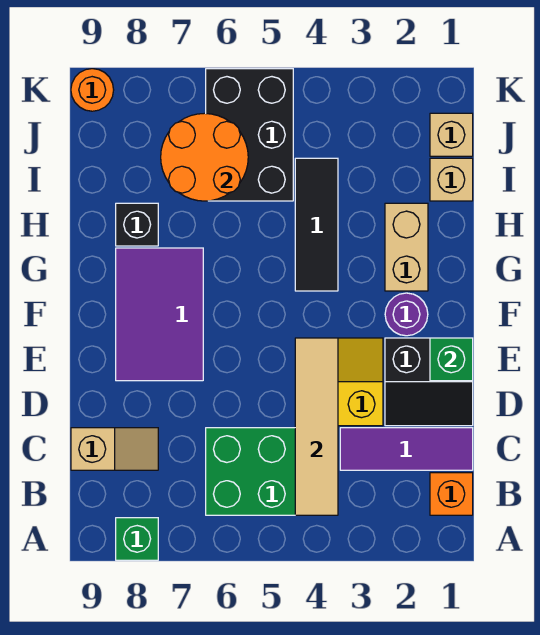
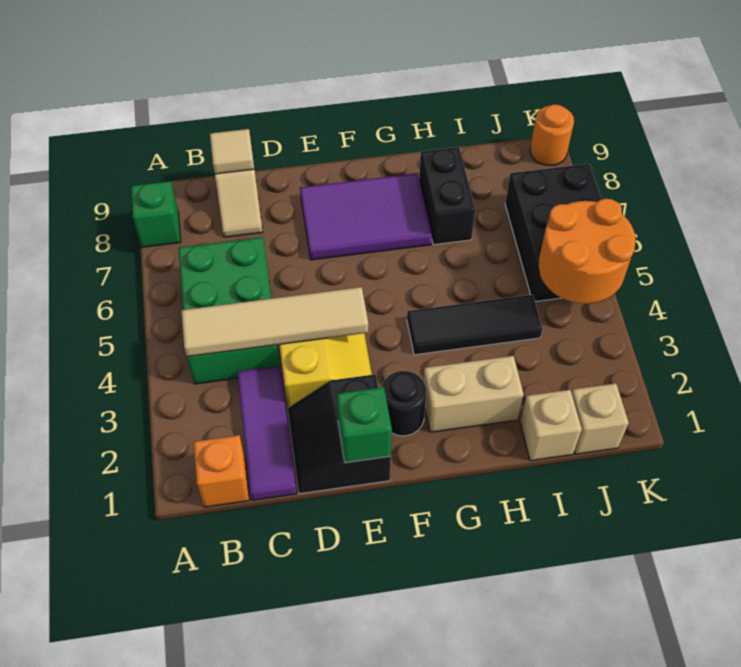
none -> tan tile C9 level 2
purple round brick F2 level 1 -> black round brick F2 level 1
black brick H8 level 1 -> black brick H7:H8 level 1
black brick I5:K6 level 1 -> black brick J5:K7 level 1
orange round brick I6:J7 level 2 -> orange round brick J4:K5 level 2

